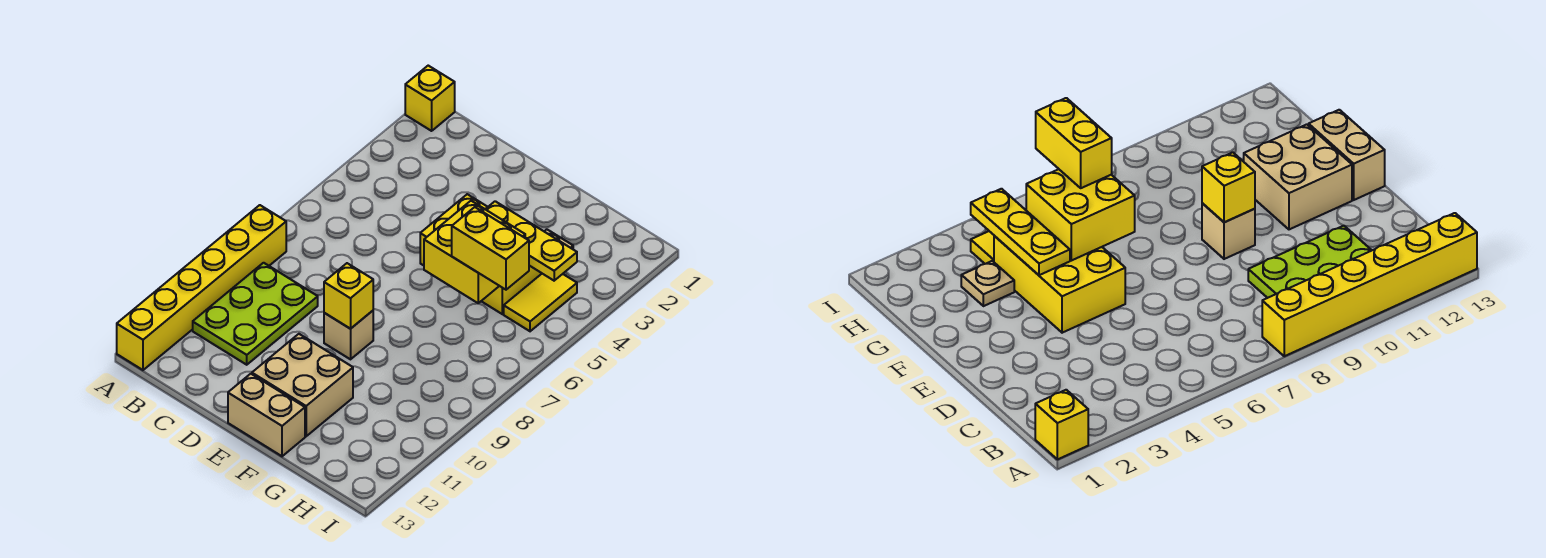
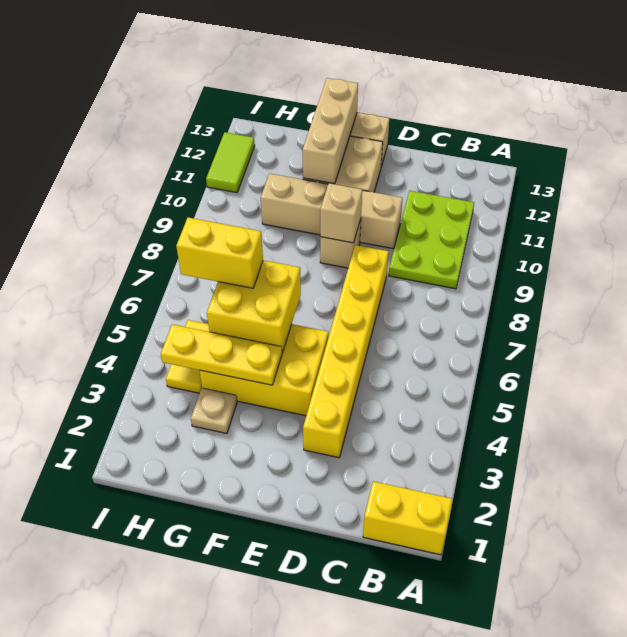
yellow brick A1 level 1 -> yellow brick A1:B1 level 1
yellow brick A8:A13 level 1 -> yellow brick D3:D8 level 1
none -> tan brick D10:G10 level 1
yellow brick E9 level 2 -> tan brick E9 level 2
none -> tan brick F11:F13 level 2
none -> lime tile I11:I12 level 1

